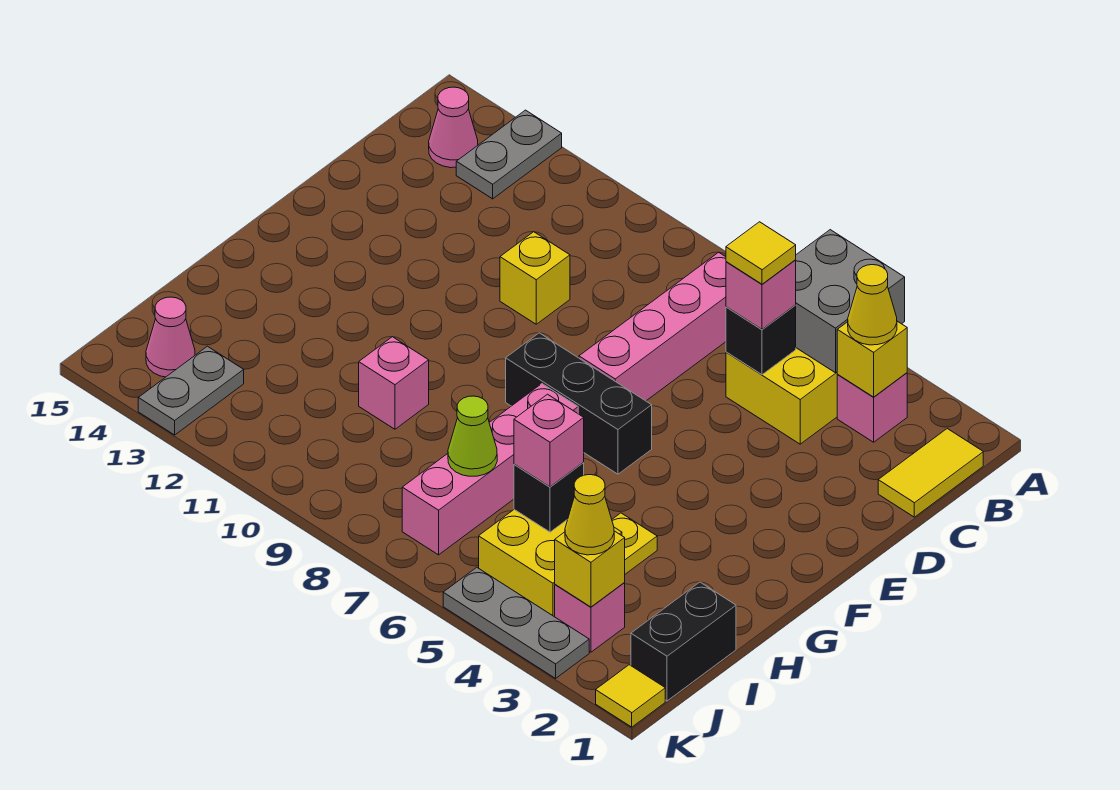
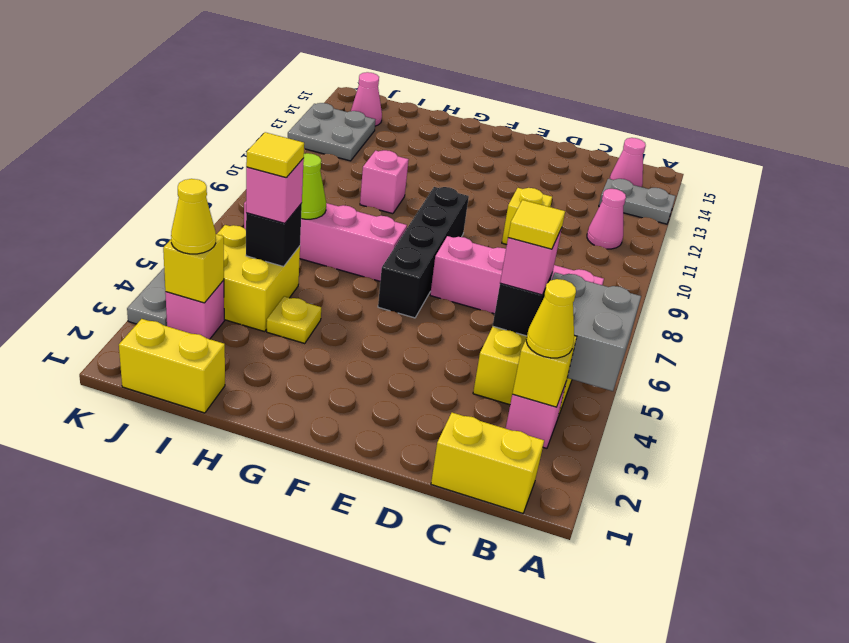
yellow tile B1:C1 level 1 -> yellow brick B1:C1 level 1
none -> pink cone B11 level 1
black brick F6:F8 level 1 -> black brick F6:F9 level 1
black brick I1:J1 level 1 -> yellow brick I1:J1 level 1
grey plate J13:K13 level 1 -> grey plate J12:K13 level 1
yellow tile K1 level 1 -> yellow tile I5 level 4

